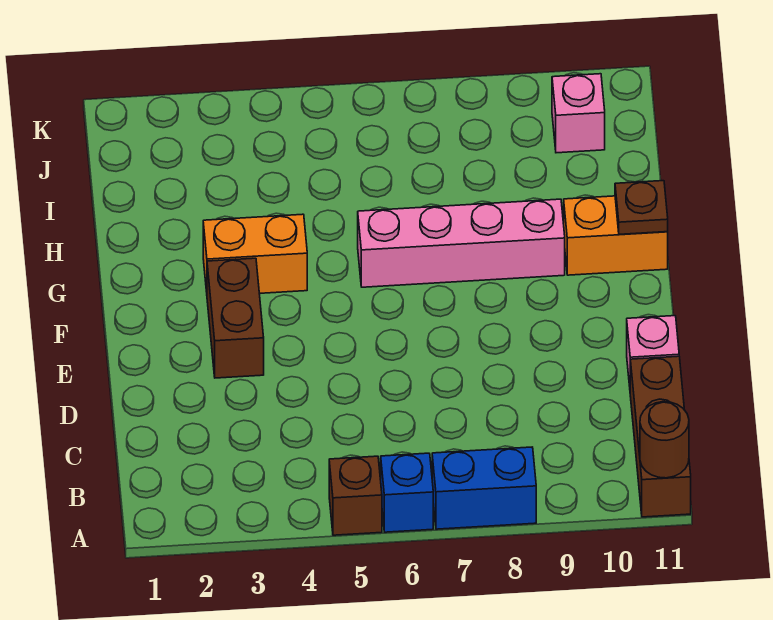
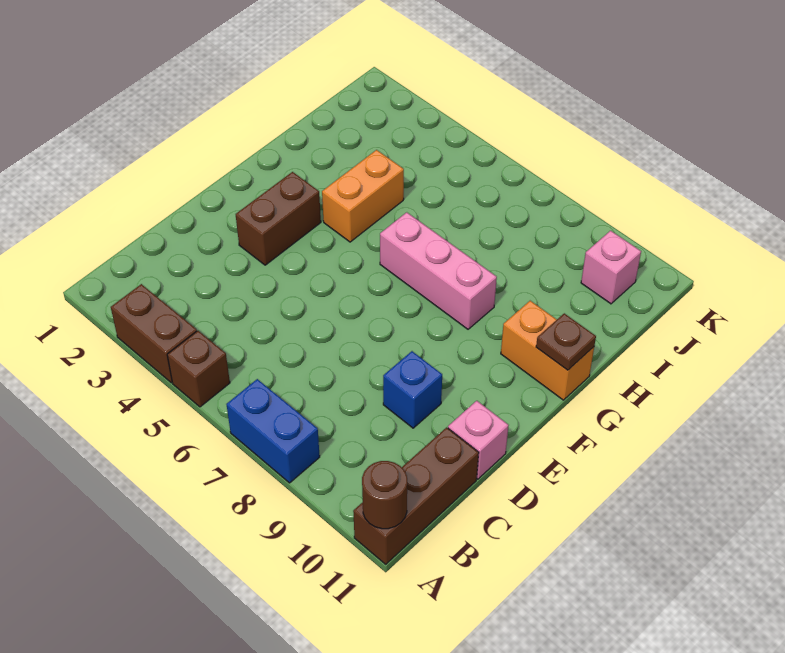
none -> brown brick A3:A4 level 1
blue brick A6 level 1 -> blue brick D9 level 1
orange brick G3:G4 level 1 -> orange brick G4:H4 level 1
pink brick G6:G9 level 1 -> pink brick G6:G8 level 1

